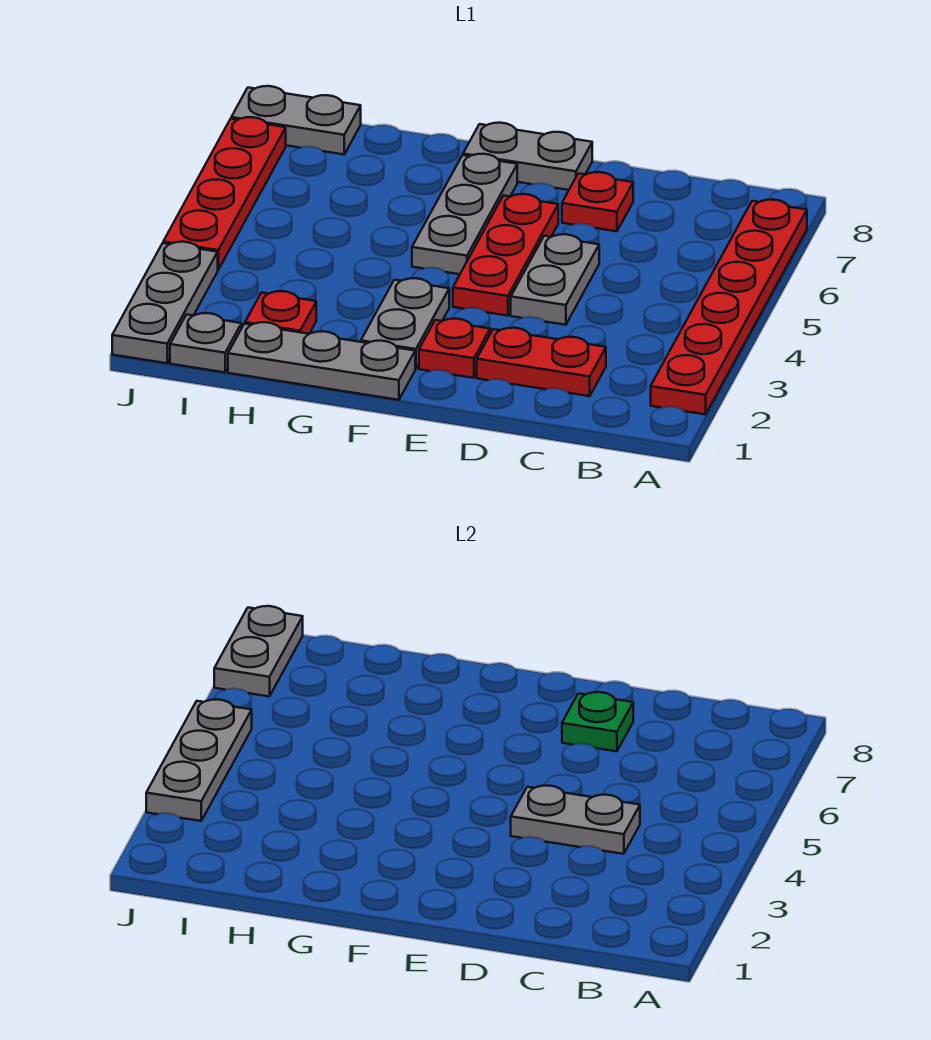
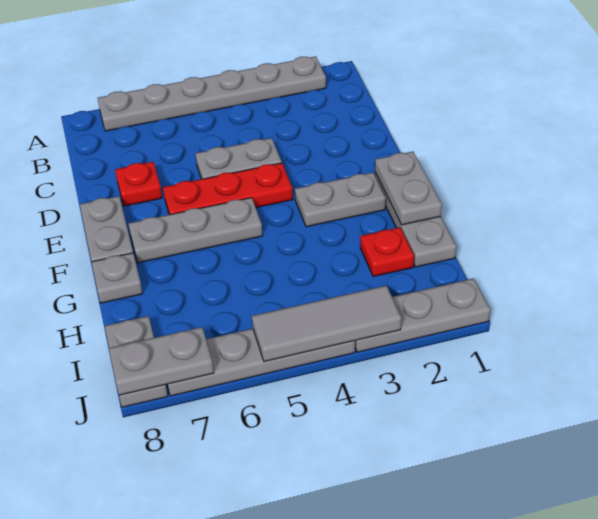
red plate A2:A7 level 1 -> grey plate A2:A7 level 1
red plate C2:D2 level 1 -> none
grey plate C4:D4 level 2 -> grey plate F1:G1 level 2
green plate D7 level 2 -> none
red plate E2 level 1 -> none
grey plate I1 level 1 -> grey plate G8 level 1
grey plate J3:J5 level 2 -> grey tile J3:J5 level 2
red plate J4:J7 level 1 -> grey plate J4:J7 level 1

